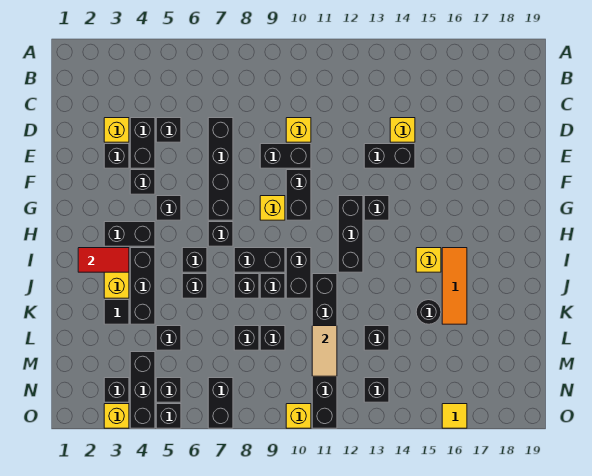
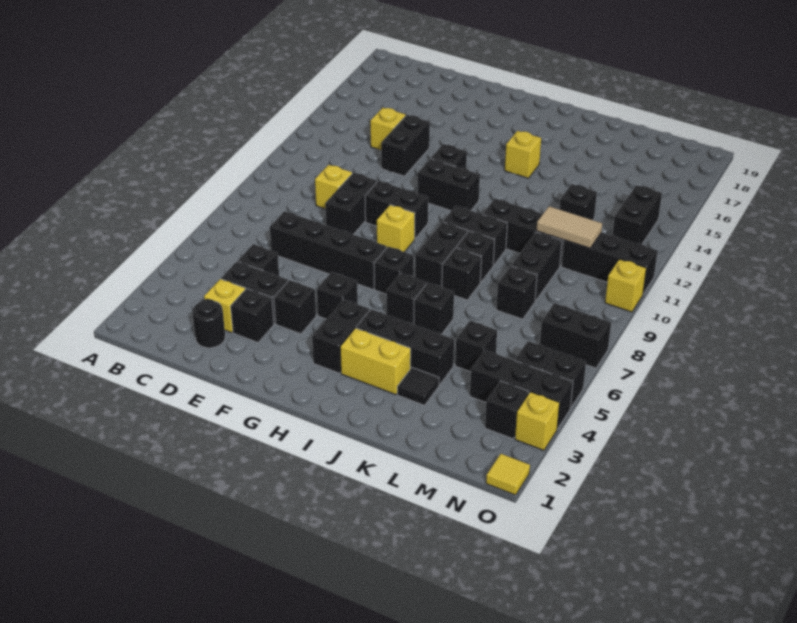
black brick G12:I12 level 1 -> black brick G12:H12 level 1
red tile I2:I3 level 2 -> none
orange tile I16:K16 level 1 -> none
black round brick K15 level 1 -> black round brick D2 level 1
black brick L9 level 1 -> black brick L9:L10 level 1
black brick N13 level 1 -> black brick N13:N14 level 1
yellow tile O16 level 1 -> yellow tile O1 level 1

